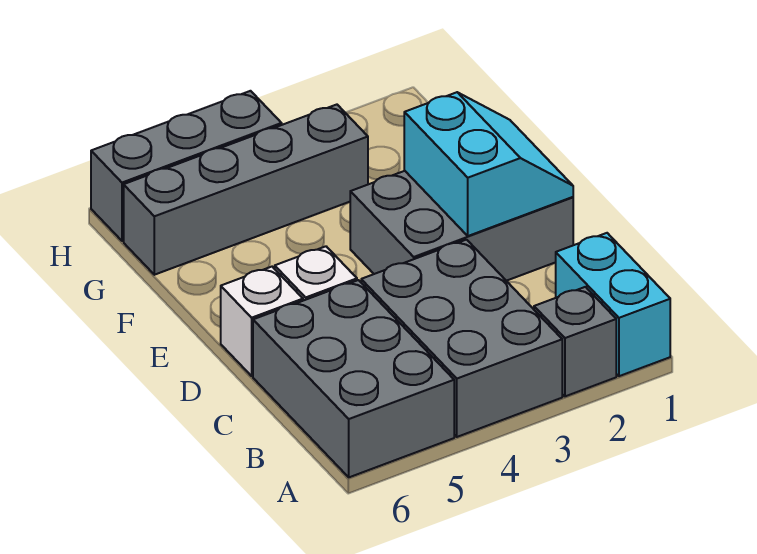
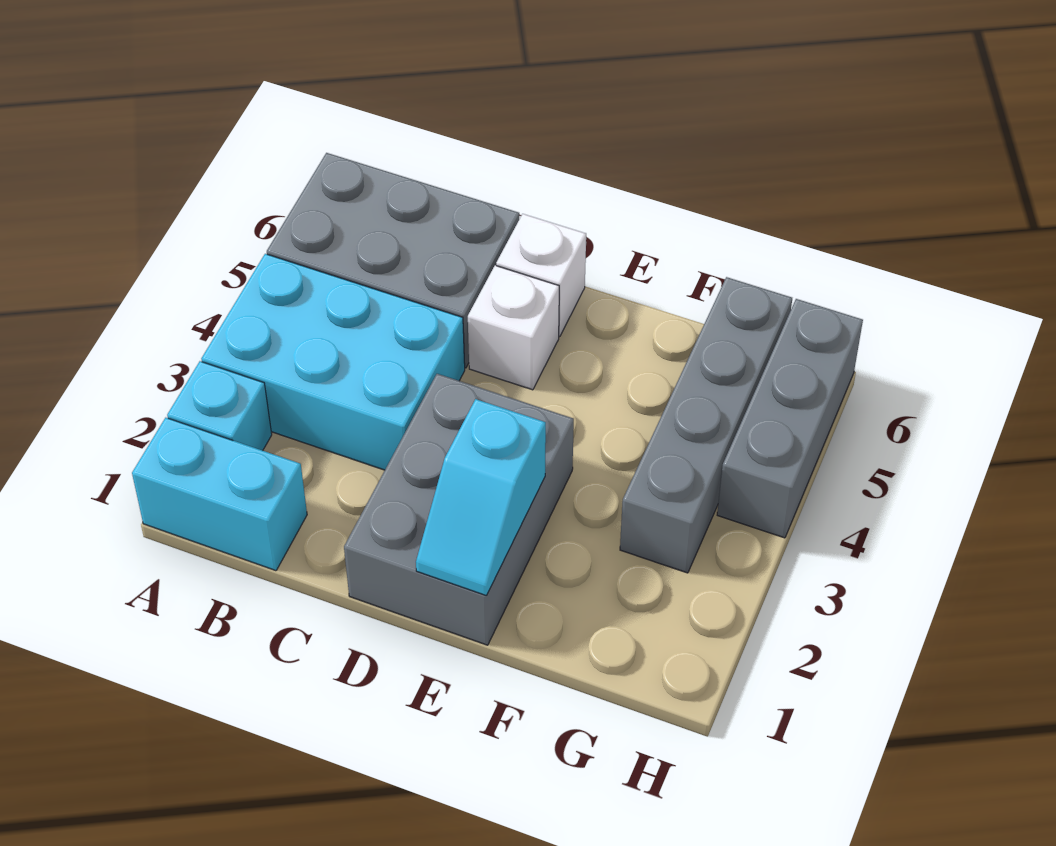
grey brick A2 level 1 -> cyan brick A2 level 1
grey brick A3:C4 level 1 -> cyan brick A3:C4 level 1
cyan slope D1:E2 level 2 top 2 -> cyan slope E1:E2 level 2 top 2

